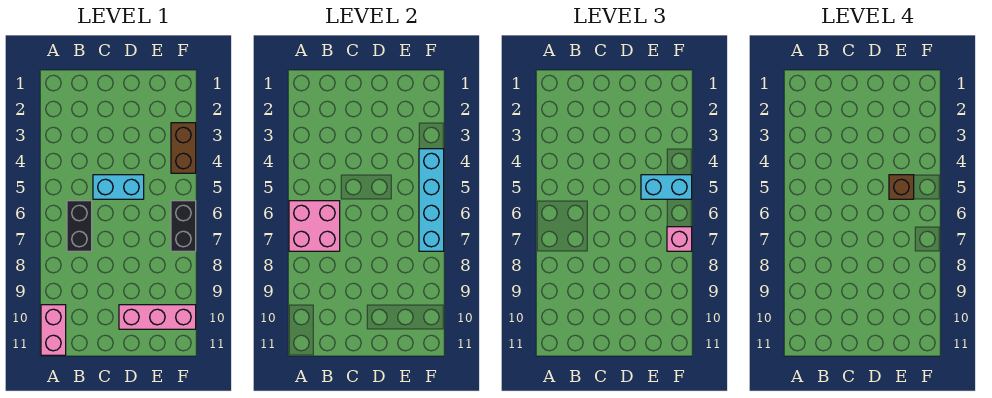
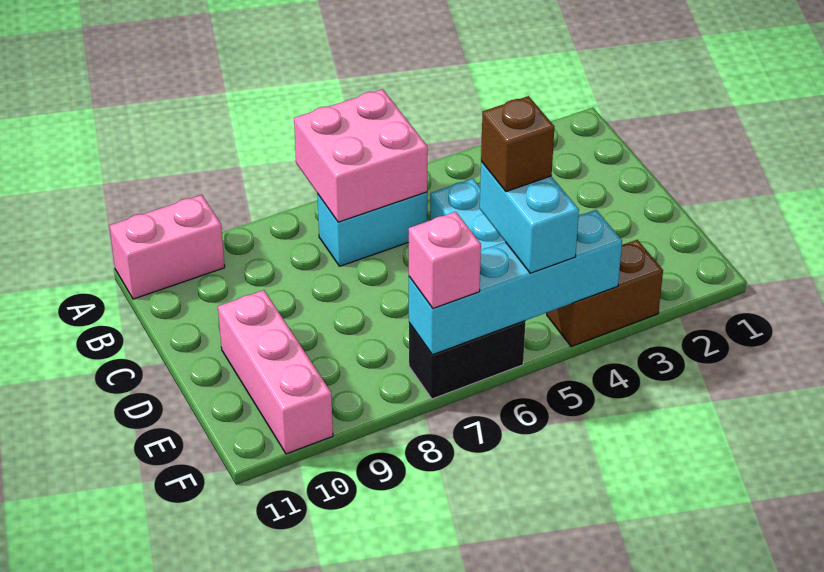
black brick B6:B7 level 1 -> cyan brick B6:B7 level 1

